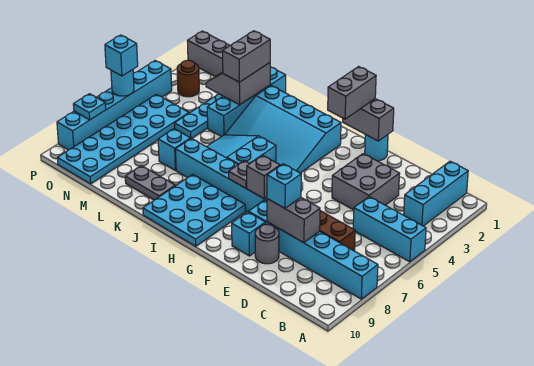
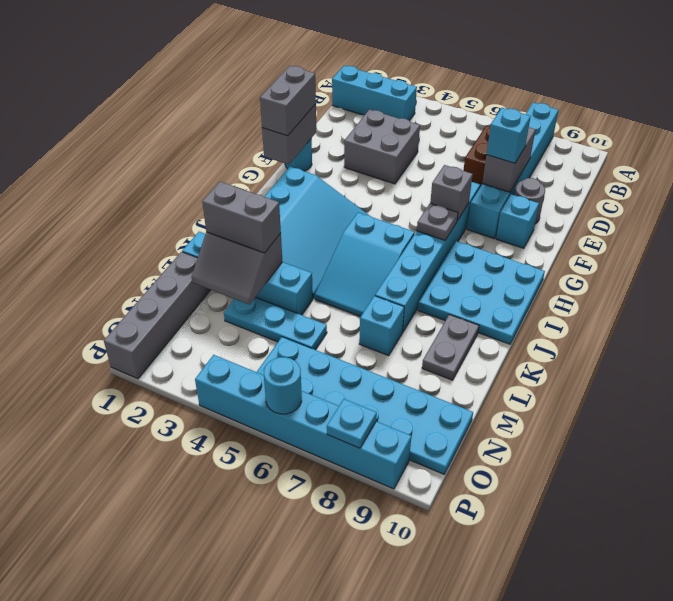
cyan brick A5:C5 level 1 -> none
grey brick G1:G2 level 3 -> grey brick F1:G1 level 3
brown round brick O3 level 1 -> none
cyan brick P6 level 3 -> none

